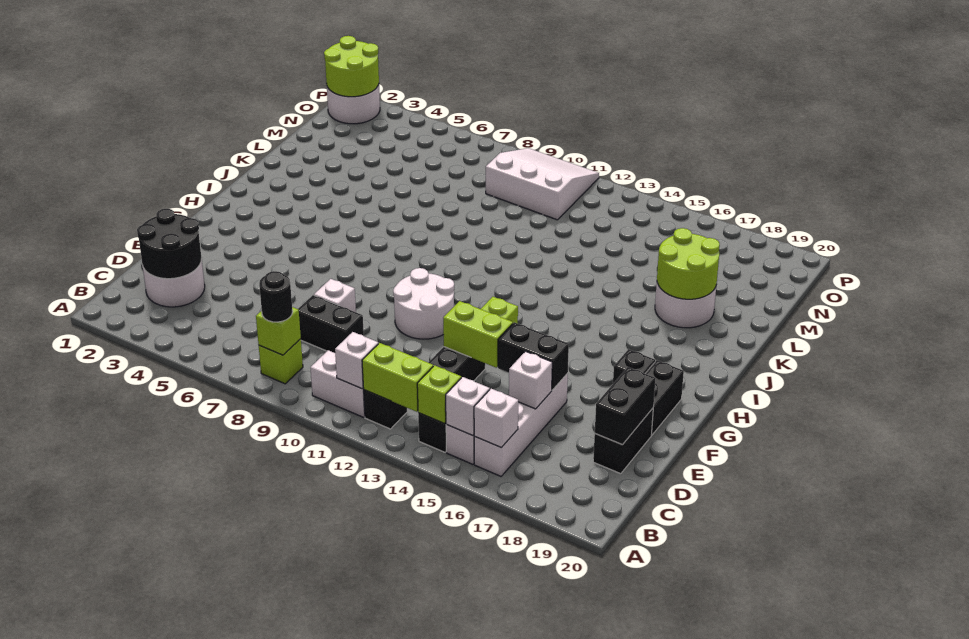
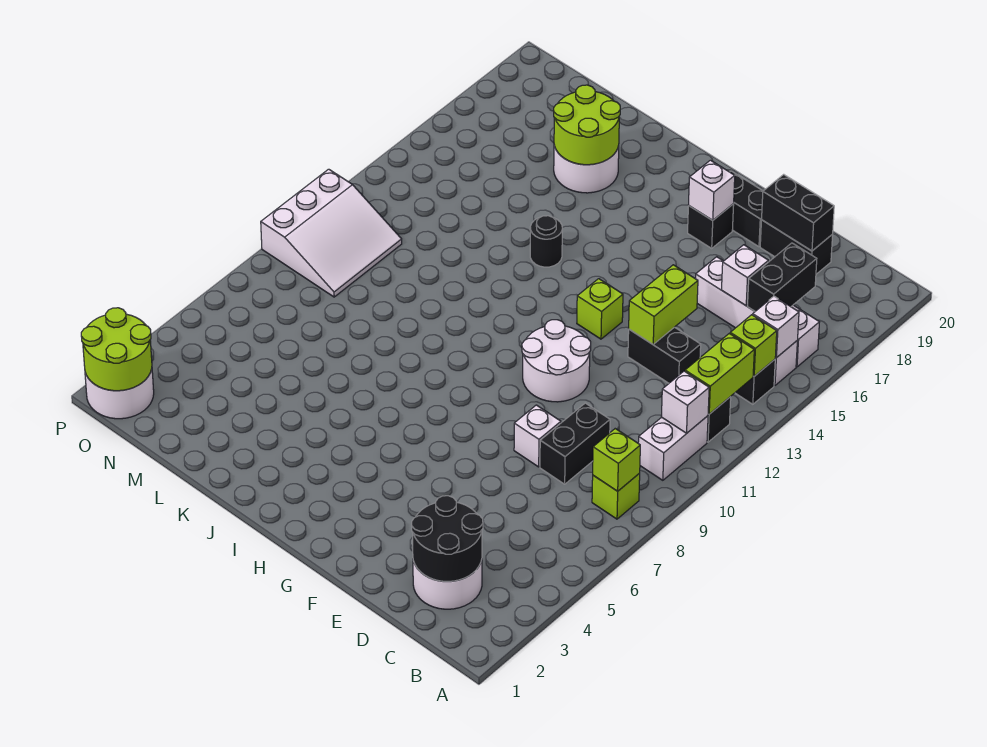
black round brick B8 level 3 -> black round brick J14 level 1
white brick B16 level 2 -> white brick G18 level 2
black brick E15:E16 level 2 -> black brick C16:C17 level 2
white slope N9:P11 level 1 top N -> white slope N9:P11 level 1 top P

